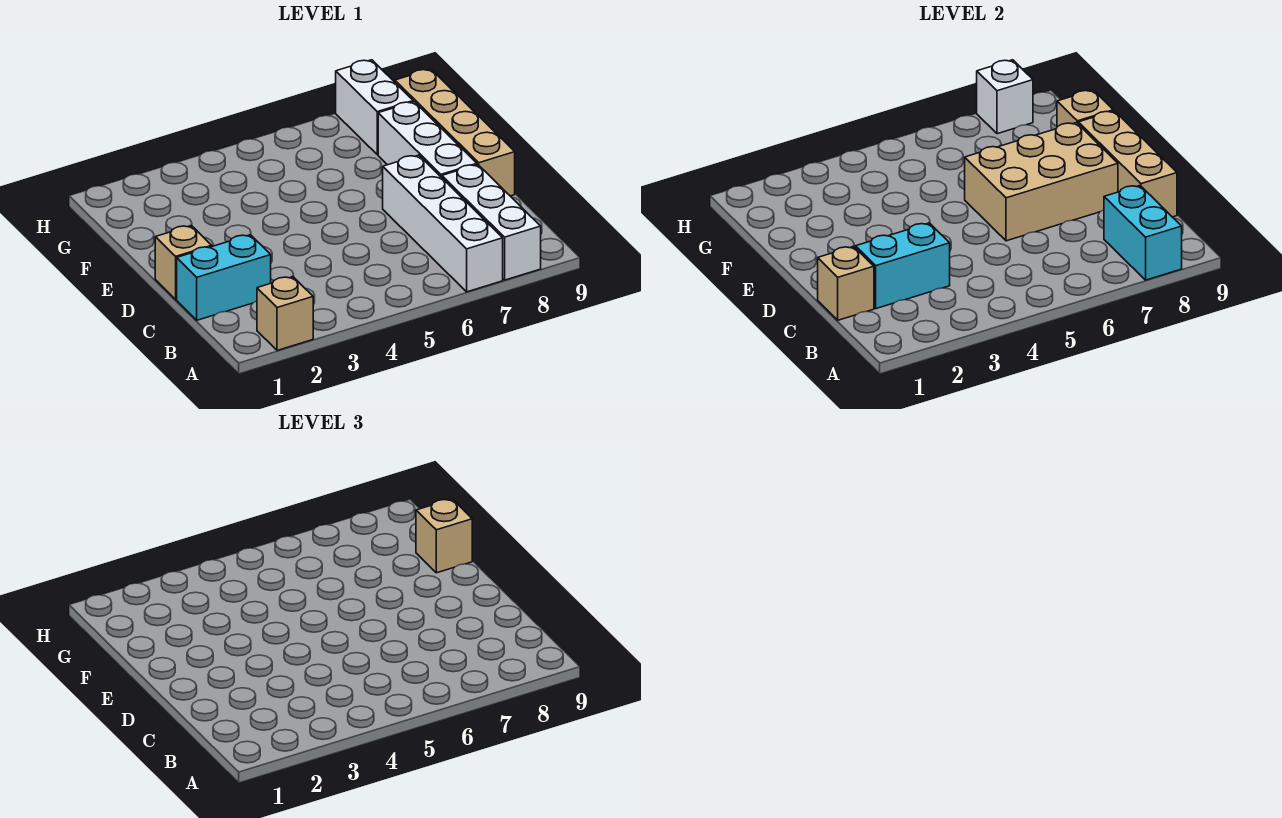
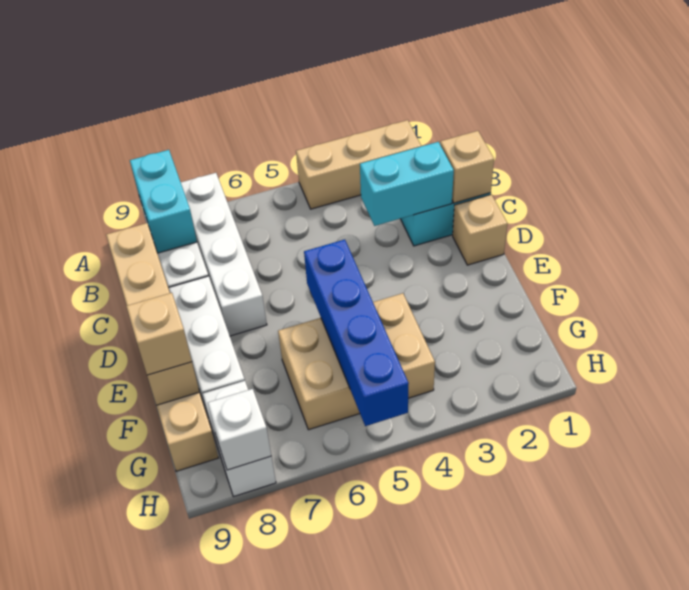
tan brick A2 level 1 -> tan brick A2:A4 level 1
tan brick D6:E8 level 2 -> tan brick F4:G6 level 1
none -> blue brick E5:H5 level 2

